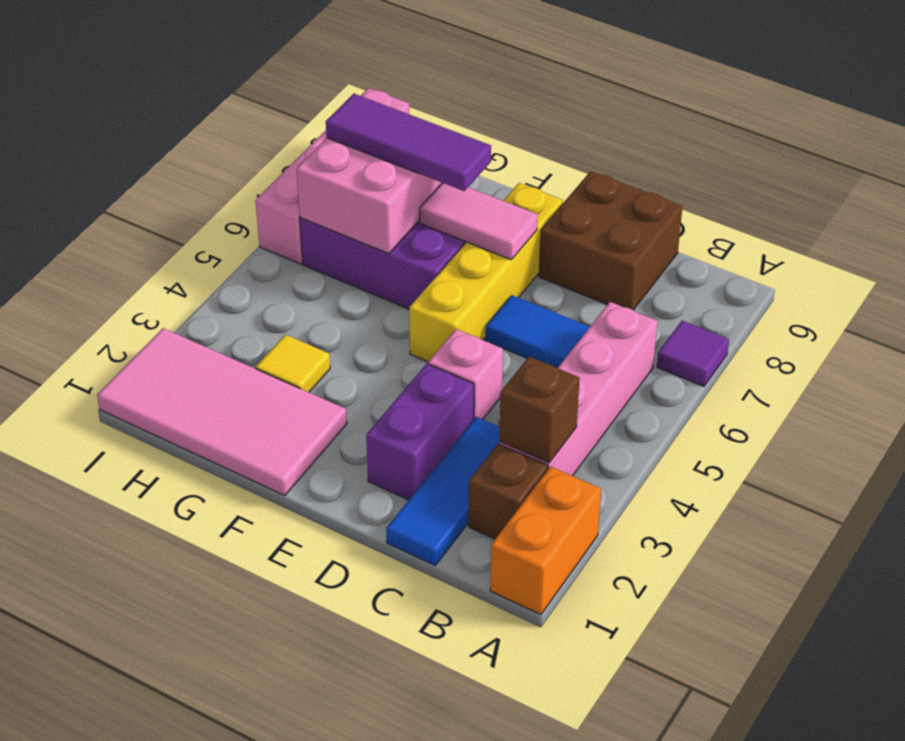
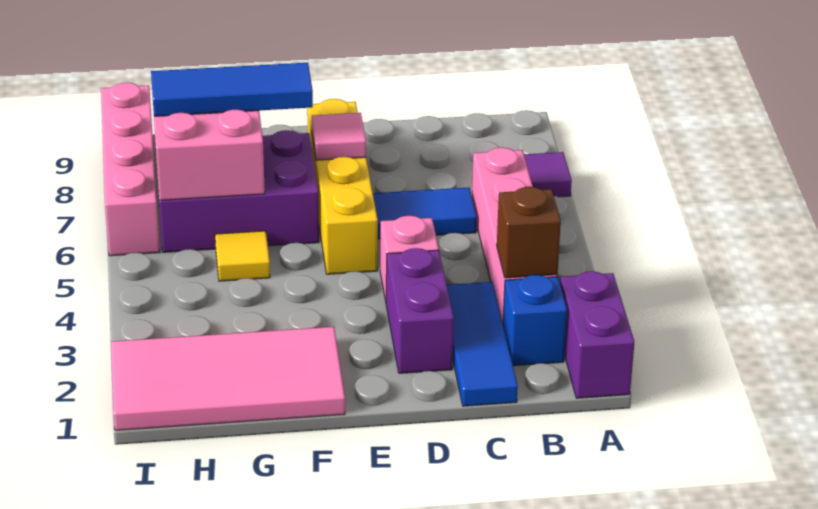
orange brick A1:A2 level 1 -> purple brick A1:A2 level 1
brown brick B2 level 1 -> blue brick B2 level 1
brown brick C8:D9 level 1 -> none
pink tile E7:F7 level 2 -> pink tile E7 level 2
purple tile F7:H7 level 3 -> blue tile F7:H7 level 3
yellow tile G3 level 1 -> yellow tile G5 level 1

